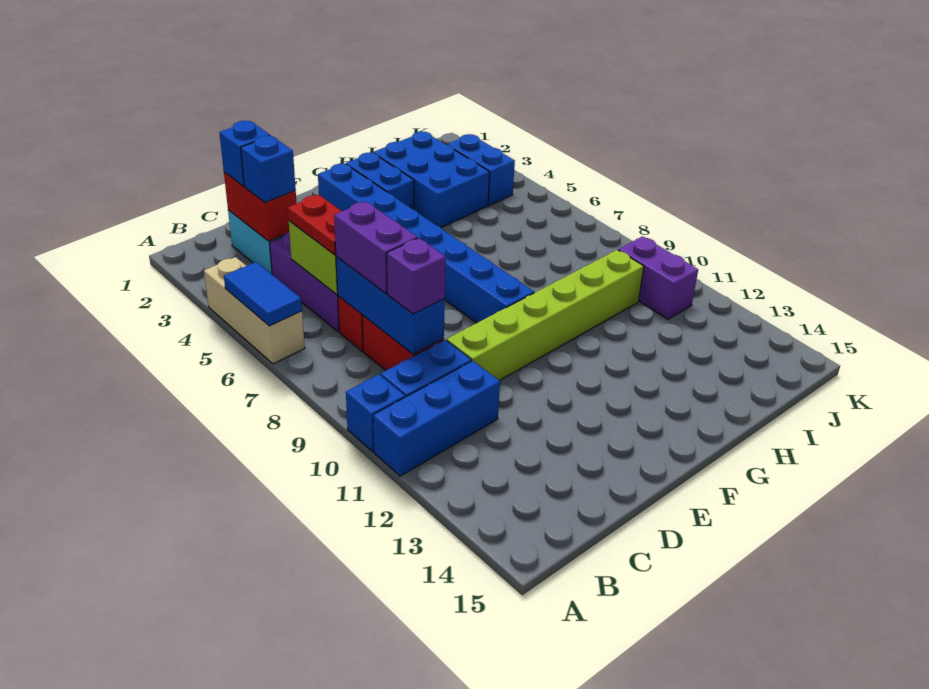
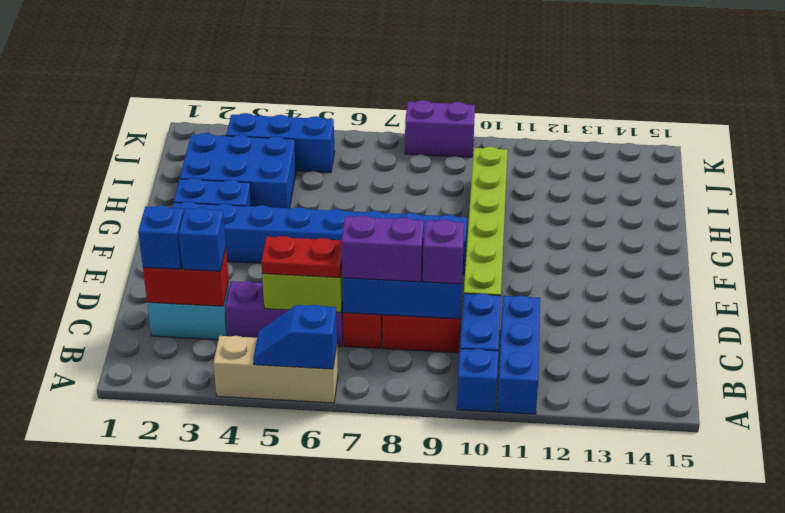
blue tile A5:A6 level 2 -> blue slope A5:A6 level 2 top 6
blue brick J3:J4 level 1 -> blue brick J3:J5 level 1
purple brick J10:J11 level 1 -> purple brick K8:K9 level 1

